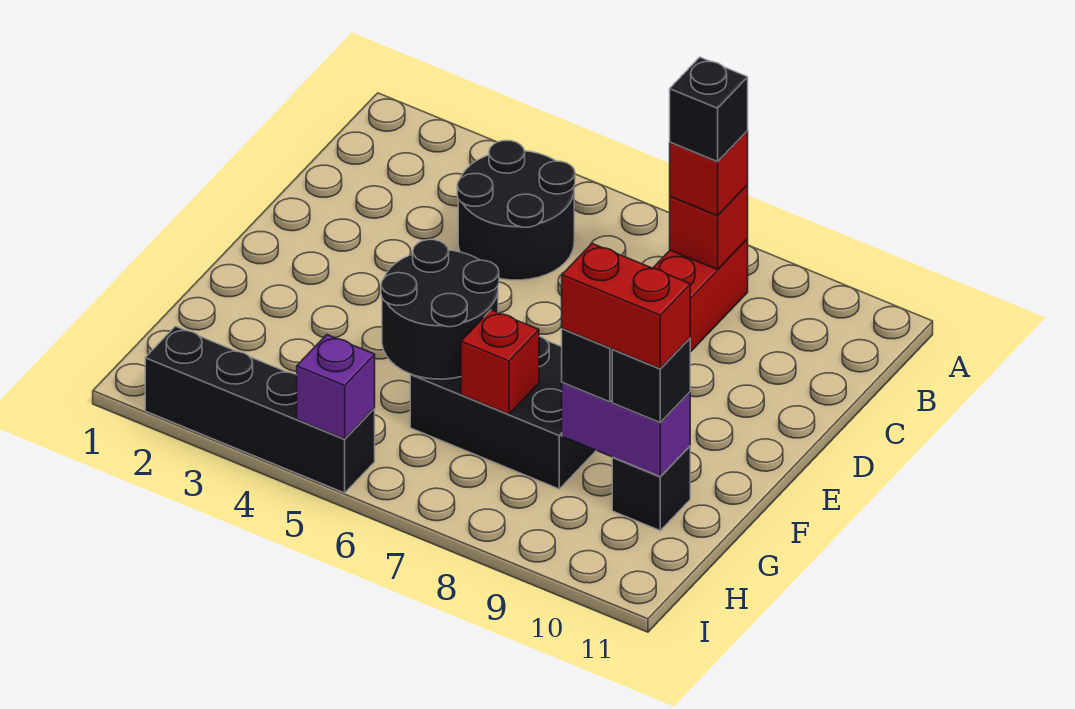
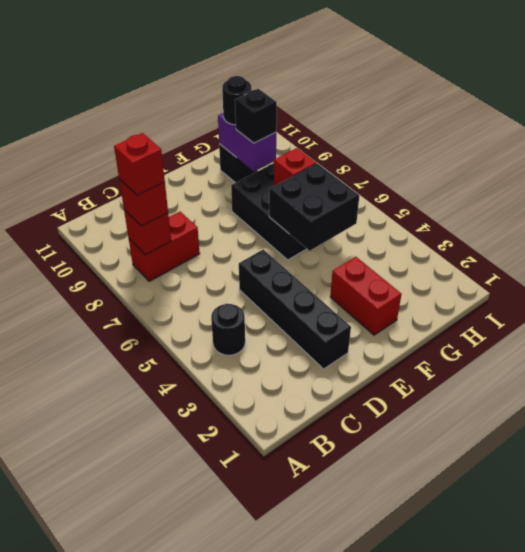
black round brick B4:C5 level 1 -> black round brick B4 level 1
black brick B8 level 4 -> red brick B8 level 4
black round brick F5:G6 level 2 -> black brick F5:G6 level 2
red brick G9:G10 level 4 -> red brick F2:F3 level 1
black brick G10 level 3 -> black round brick G10 level 3
black brick I2:I5 level 1 -> black brick D2:D5 level 1
purple brick I5 level 2 -> none

